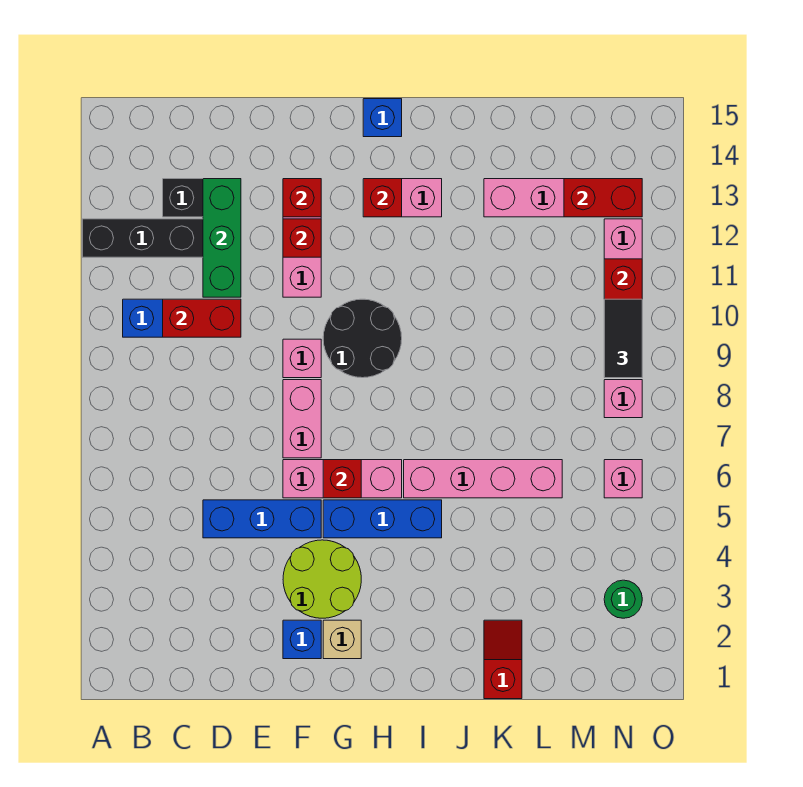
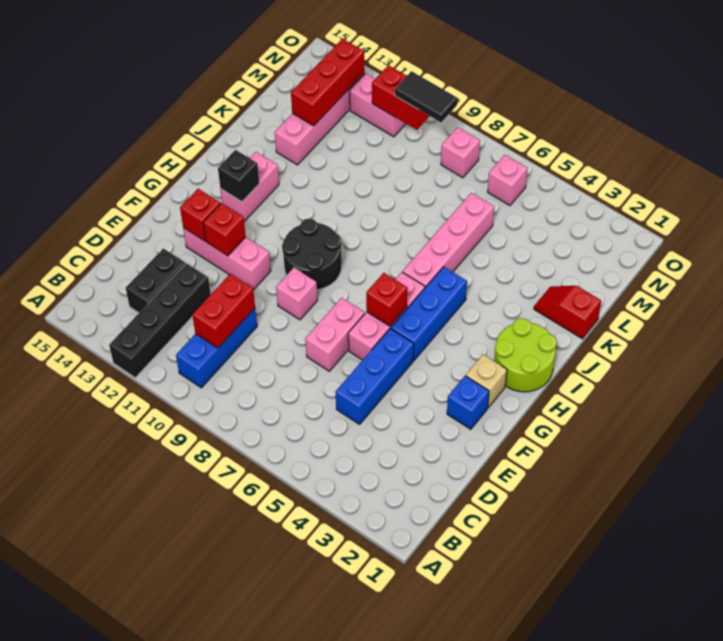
green brick D11:D13 level 2 -> none
lime round brick F3:G4 level 1 -> lime round brick H1:I2 level 1
pink brick F7:F8 level 1 -> pink brick E7:F7 level 1
red brick H13 level 2 -> black brick H13 level 2
blue brick H15 level 1 -> none
red brick M13:N13 level 2 -> red brick L13:N13 level 2
green round brick N3 level 1 -> none

